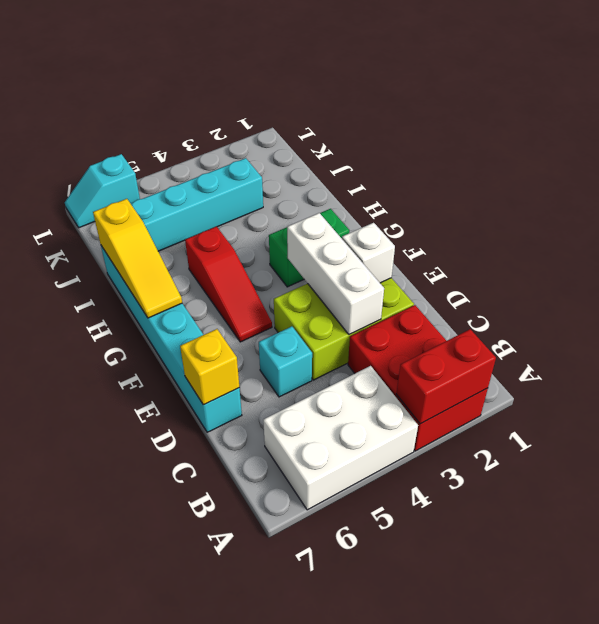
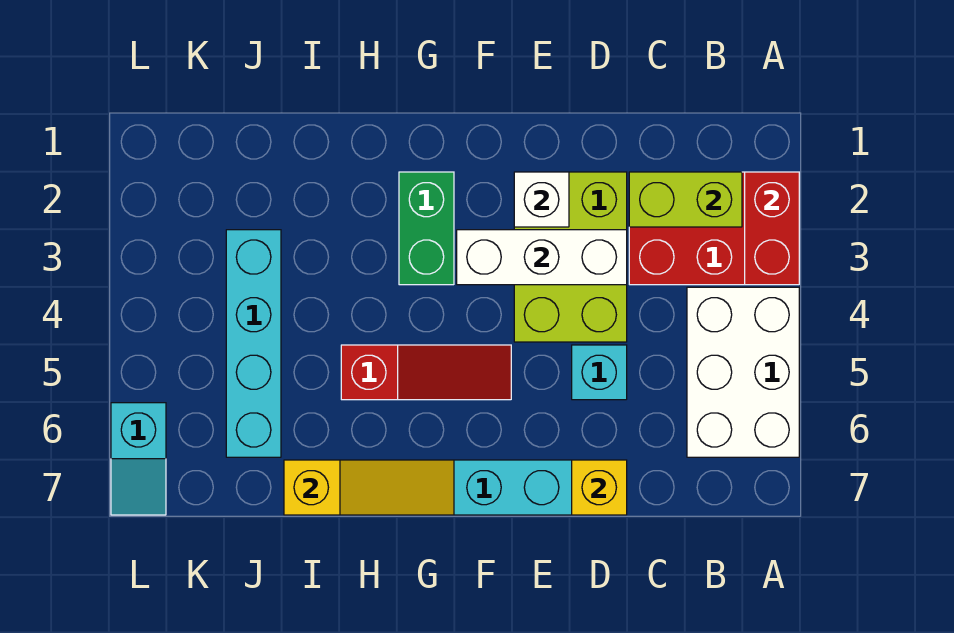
none -> lime brick B2:C2 level 2

